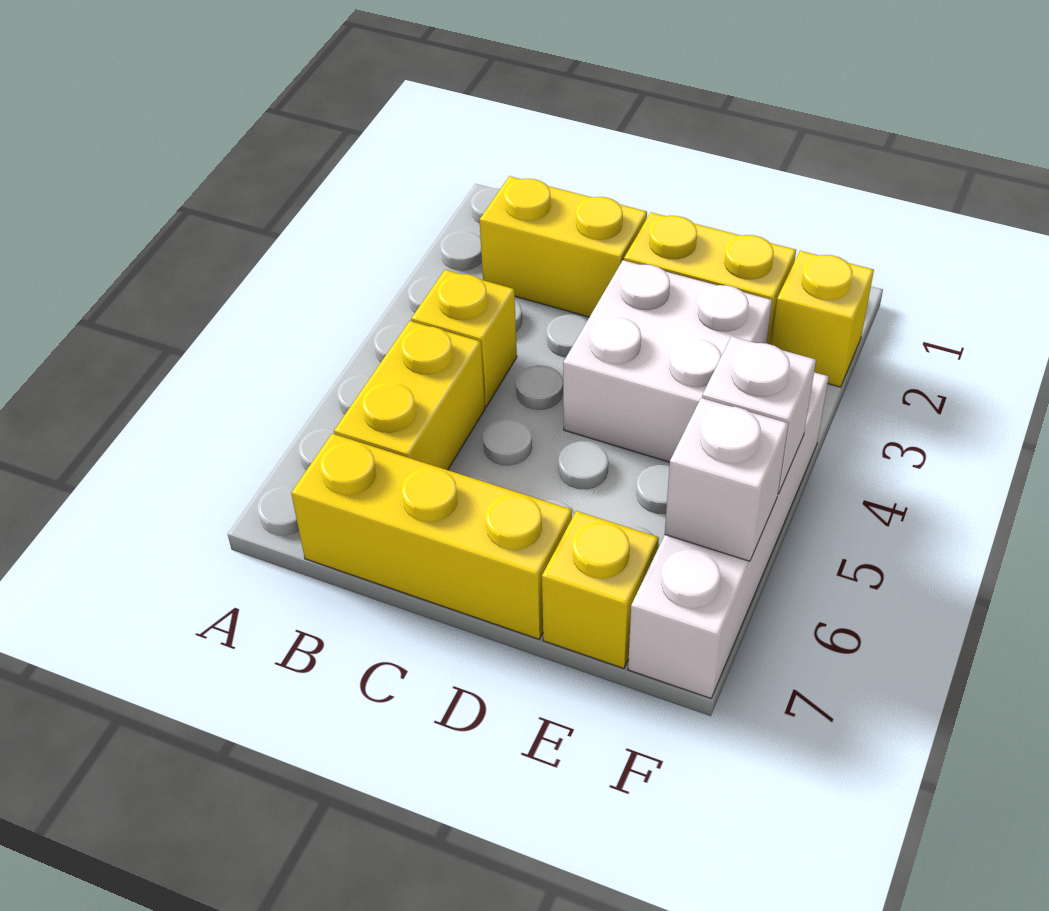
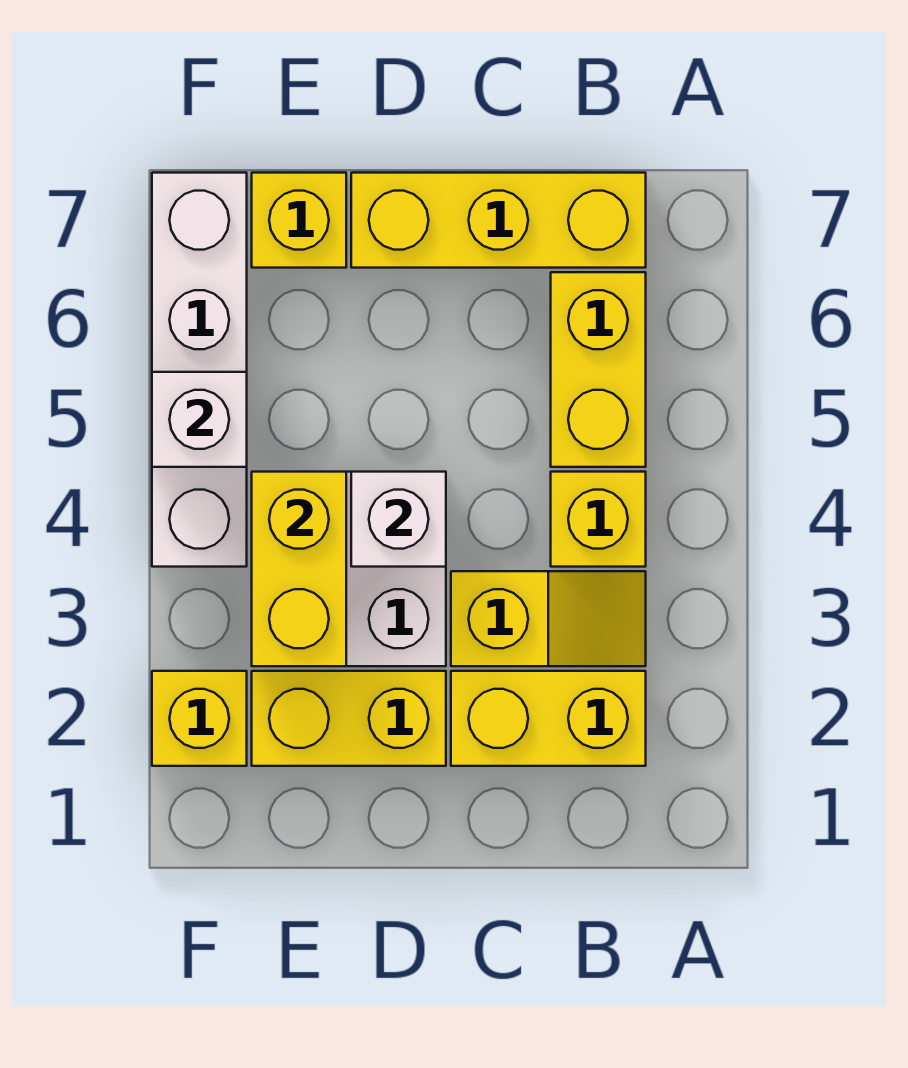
none -> yellow slope B3:C3 level 1 top C
none -> yellow brick E3:E4 level 2
white brick F6 level 2 -> white brick D4 level 2

